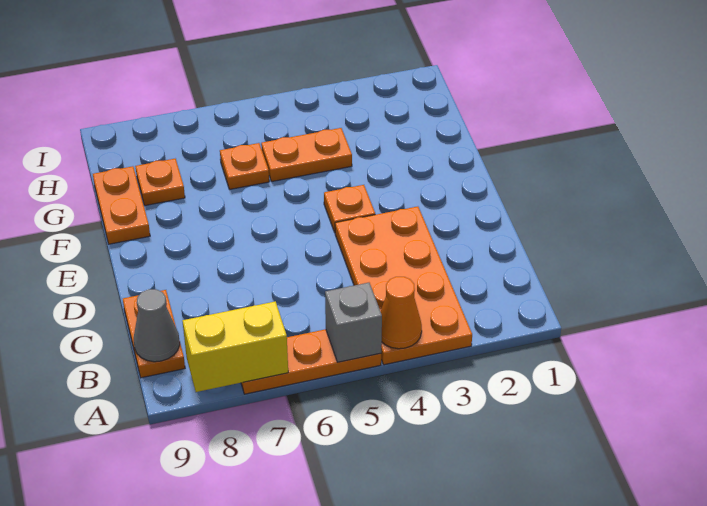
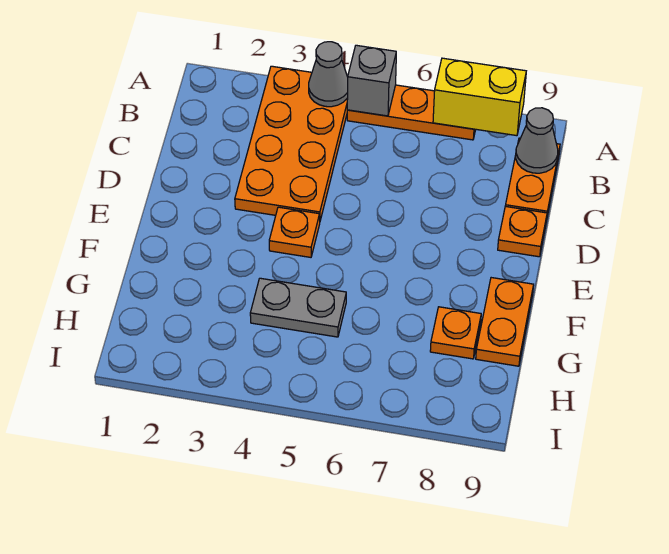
orange cone A4 level 2 -> grey cone A4 level 2
orange plate G4:G5 level 1 -> grey plate G4:G5 level 1
orange plate G6 level 1 -> orange plate D9 level 1

